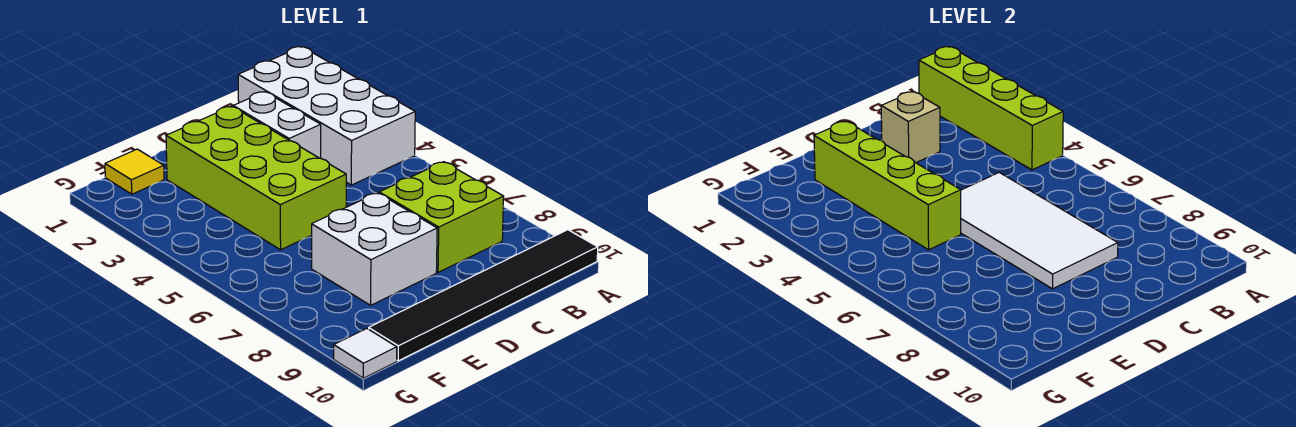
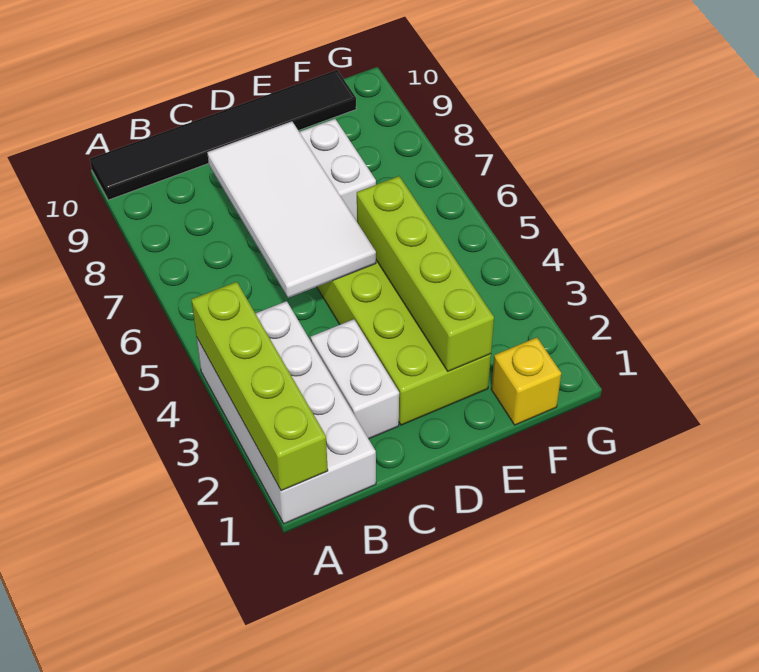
lime brick B7:C8 level 1 -> none
tan brick C2 level 2 -> none
yellow tile F1 level 1 -> yellow brick F1 level 1
white tile G10 level 1 -> none

